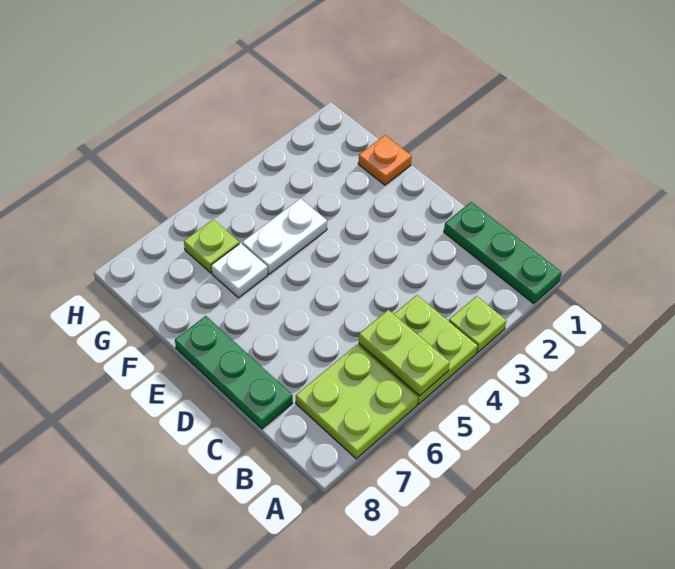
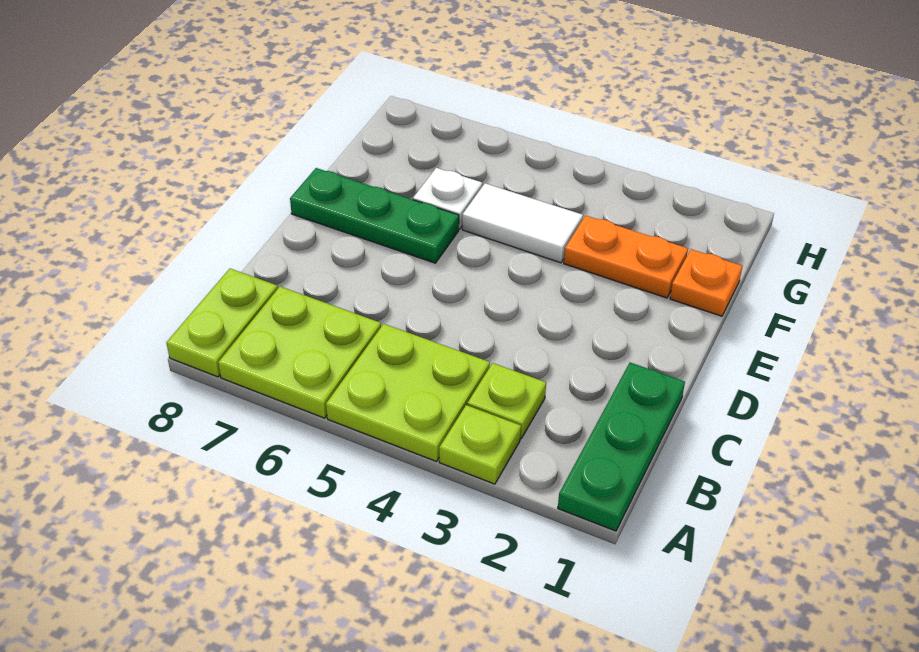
lime plate A5:B5 level 2 -> lime plate A8:B8 level 1
green plate C8:E8 level 1 -> green plate E6:E8 level 1
none -> orange plate F2:F3 level 1
white plate F4:F5 level 1 -> white tile F4:F5 level 1
lime plate G6 level 1 -> lime plate B3 level 1

